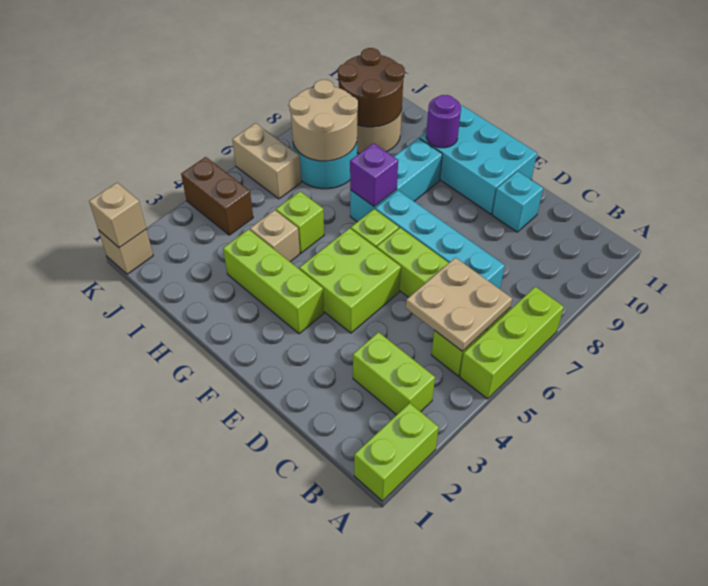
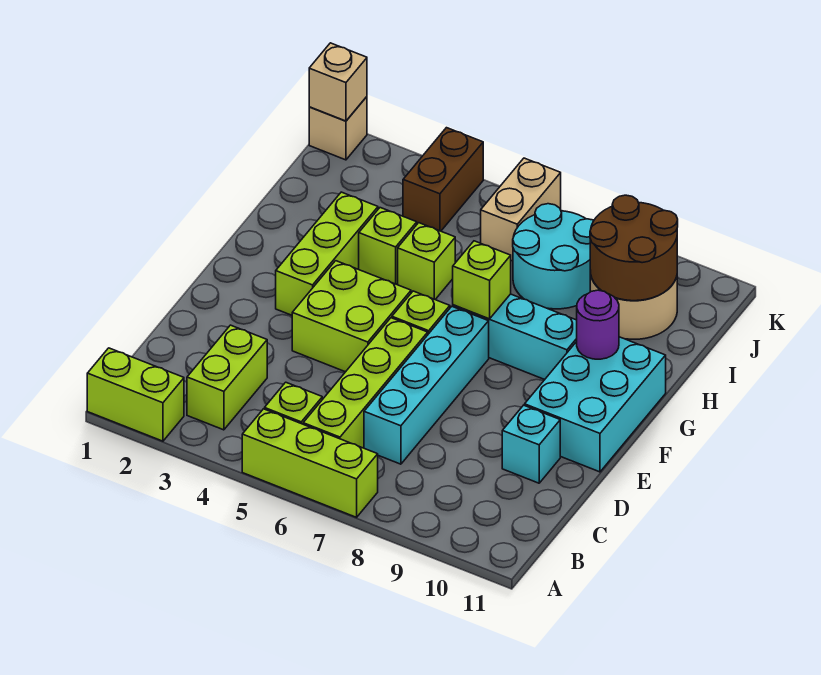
tan plate B5:C6 level 2 -> none
purple brick G7 level 2 -> lime brick G7 level 2
tan brick H4 level 1 -> lime brick H4 level 1
tan round brick I7:J8 level 2 -> none

